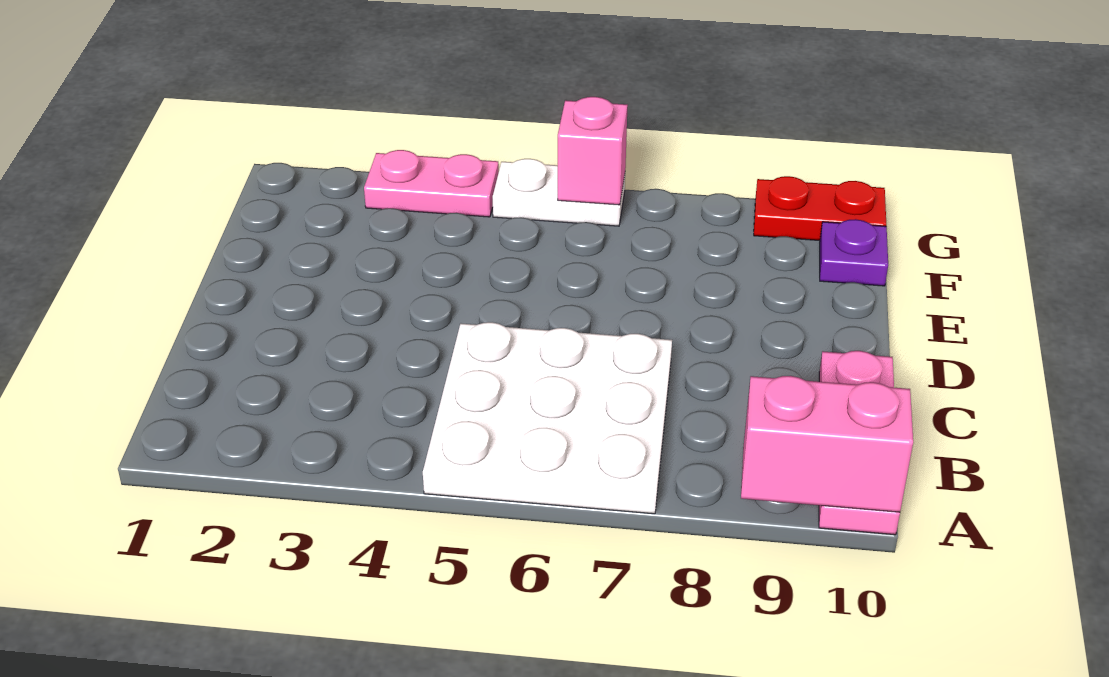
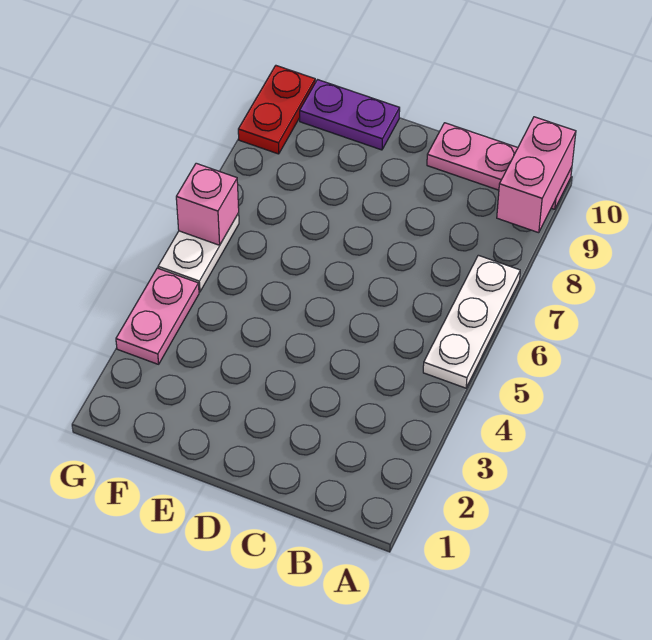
white plate A5:C7 level 1 -> white plate A5:A7 level 1
purple plate F10 level 1 -> purple plate E10:F10 level 1

